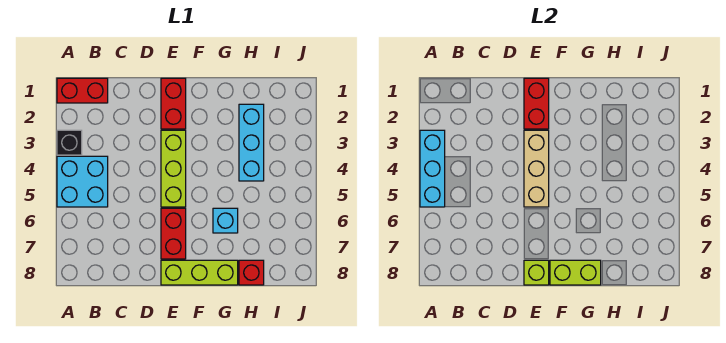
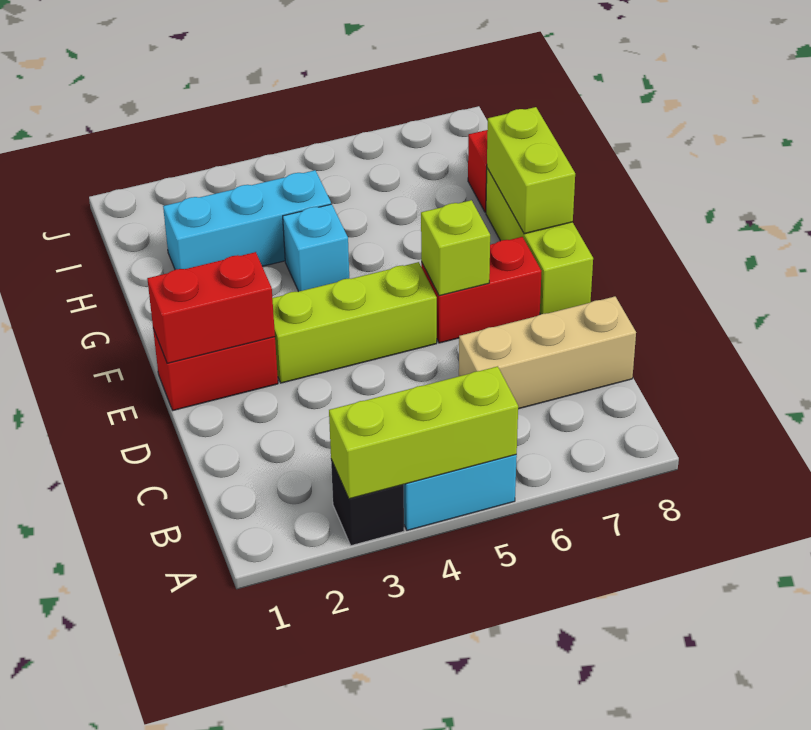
red brick A1:B1 level 1 -> none
cyan brick A3:A5 level 2 -> lime brick A3:A5 level 2
tan brick E3:E5 level 2 -> tan brick C6:C8 level 1
lime brick E8 level 2 -> lime brick E6 level 2
cyan brick G6 level 1 -> cyan brick G4 level 1

